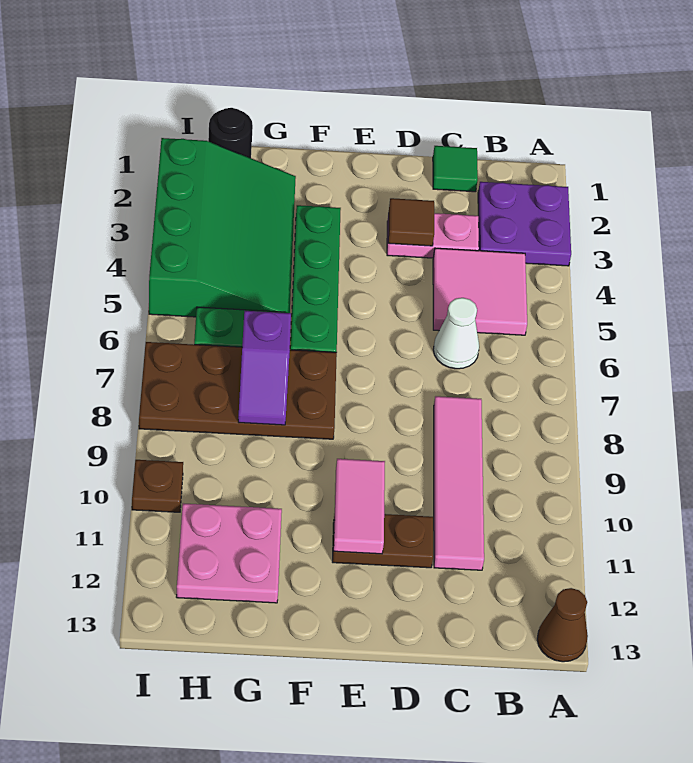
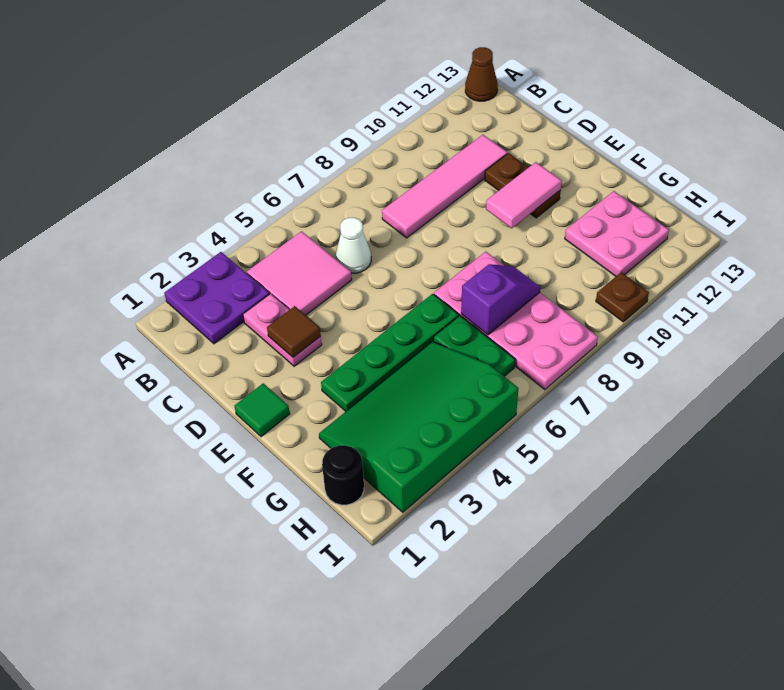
green tile C1 level 1 -> green tile E1 level 1
brown plate F7:I8 level 1 -> pink plate F7:I8 level 1

